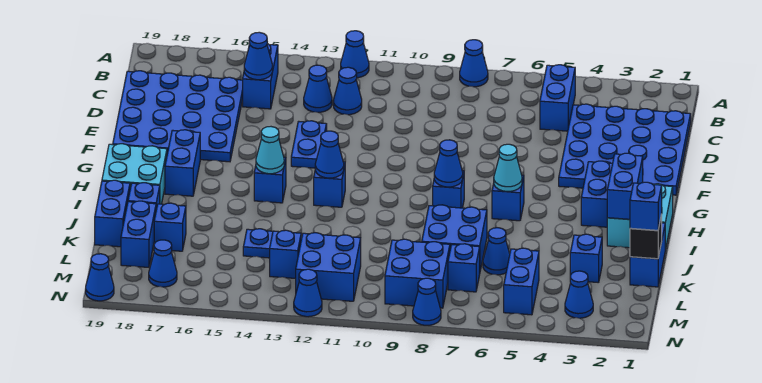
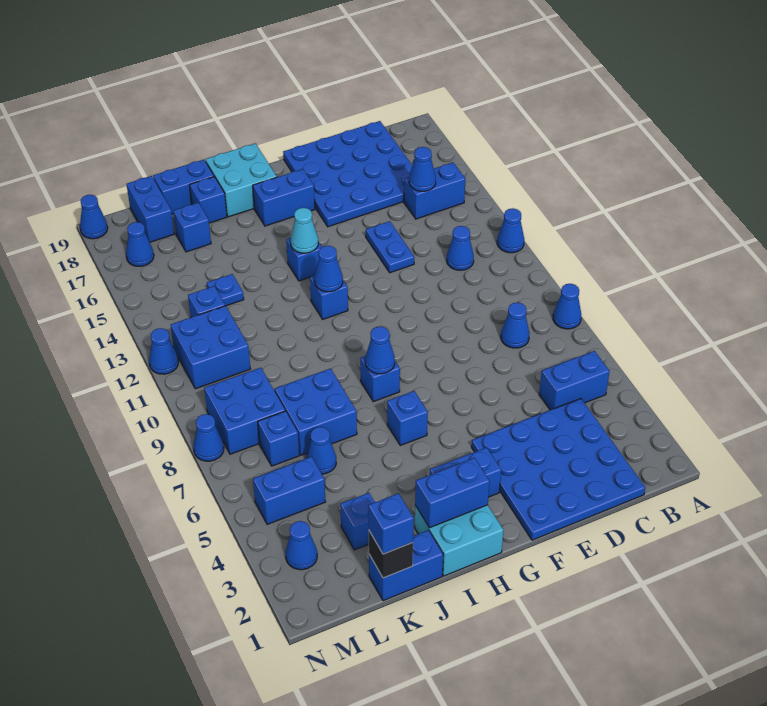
blue cone C13 level 1 -> blue cone C8 level 1
blue plate E13:F13 level 1 -> blue plate E13:E14 level 1
cyan cone H6 level 2 -> none
blue brick K18:L18 level 1 -> blue brick L18:L19 level 1

